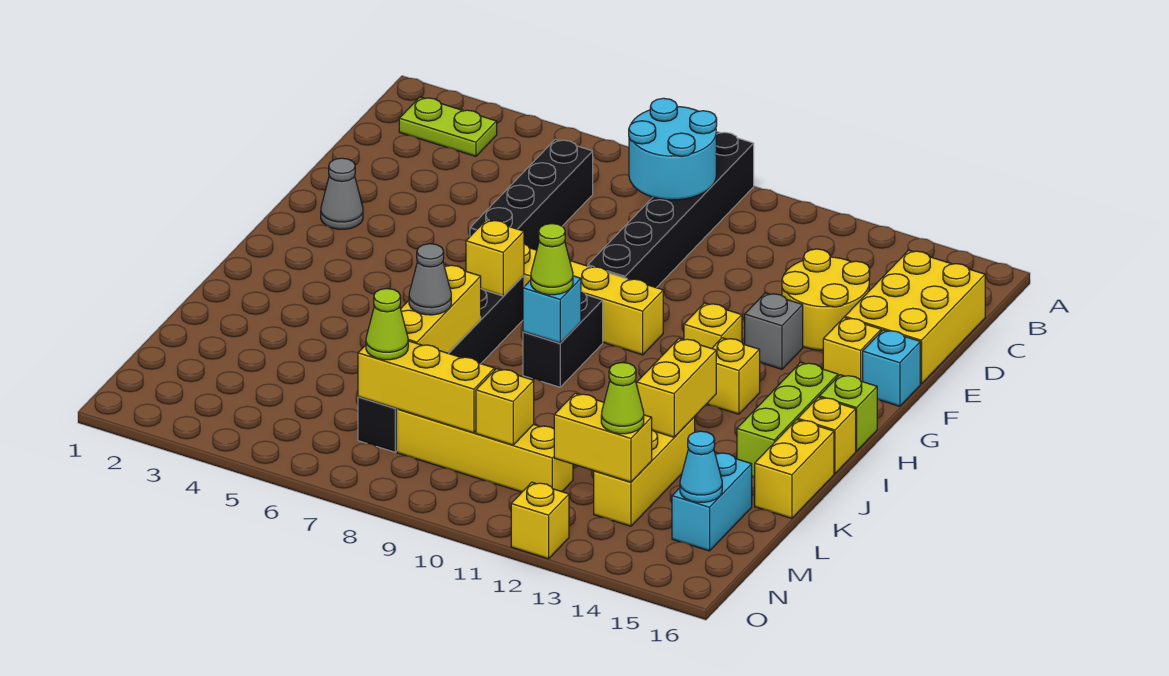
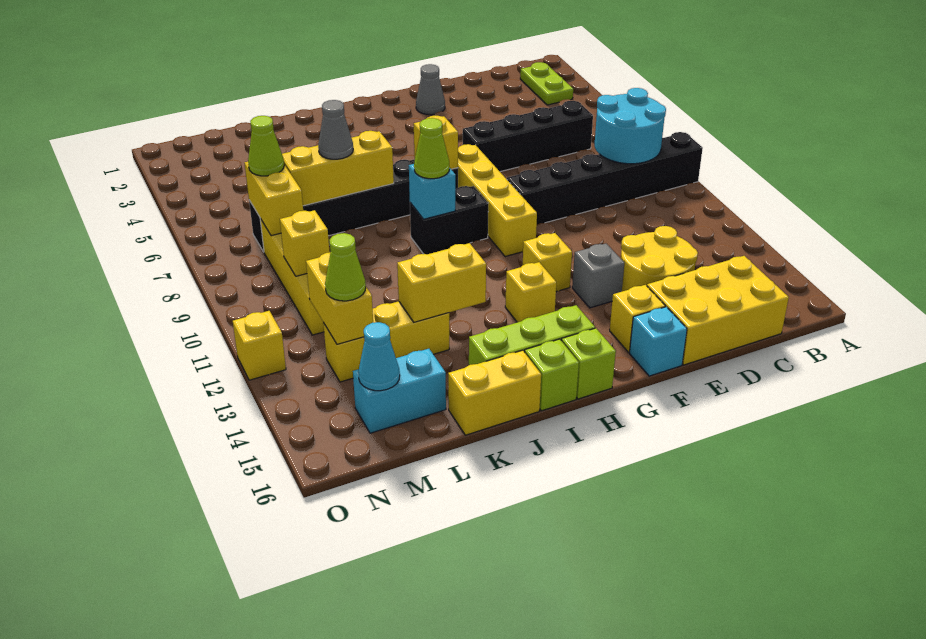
yellow brick I16 level 1 -> lime brick I16 level 1
yellow brick M7:M9 level 2 -> yellow brick M7:M8 level 2

